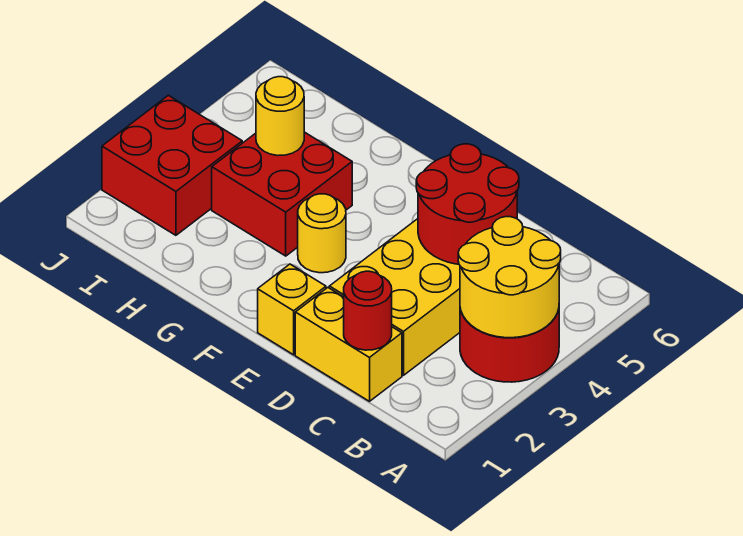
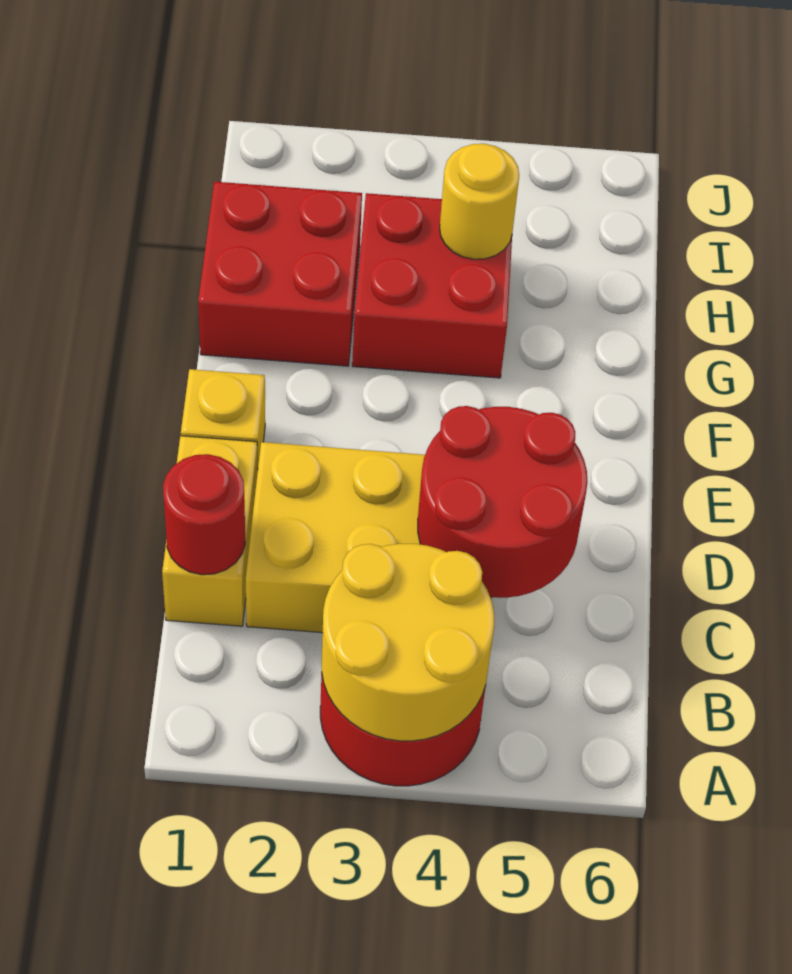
yellow round brick F3 level 1 -> none
red brick I2:J3 level 1 -> red brick G1:H2 level 1

